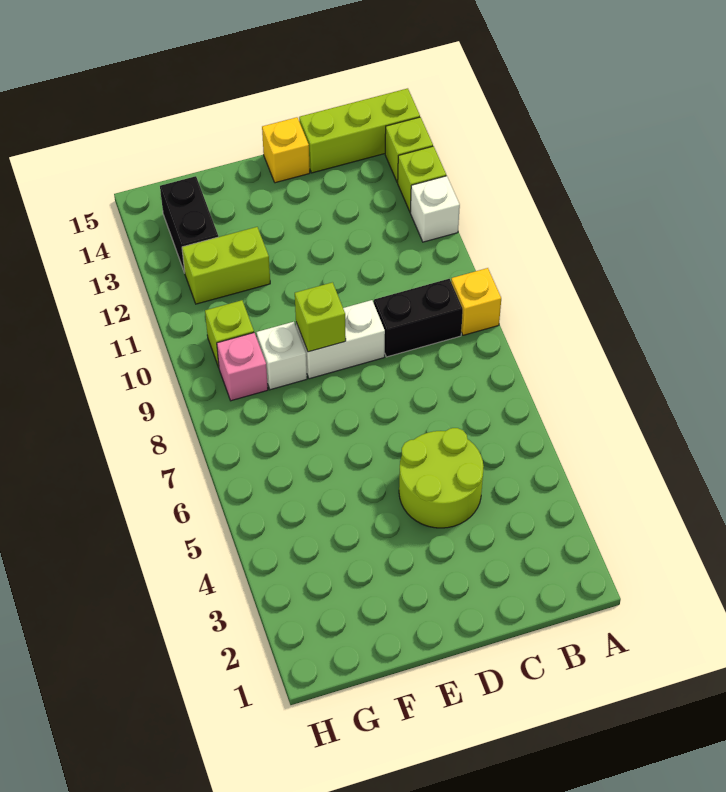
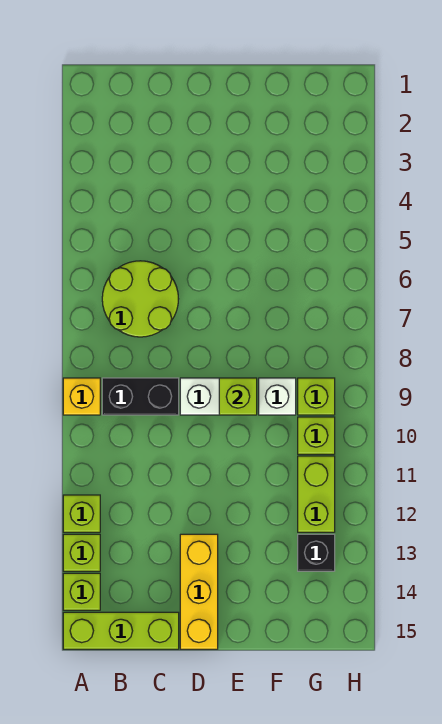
white brick A12 level 1 -> lime brick A12 level 1
lime round brick C4:D5 level 1 -> lime round brick B6:C7 level 1
yellow brick D15 level 1 -> yellow brick D13:D15 level 1
lime brick F12:G12 level 1 -> lime brick G11:G12 level 1
pink brick G9 level 1 -> lime brick G9 level 1
black brick G13:G14 level 1 -> black brick G13 level 1

